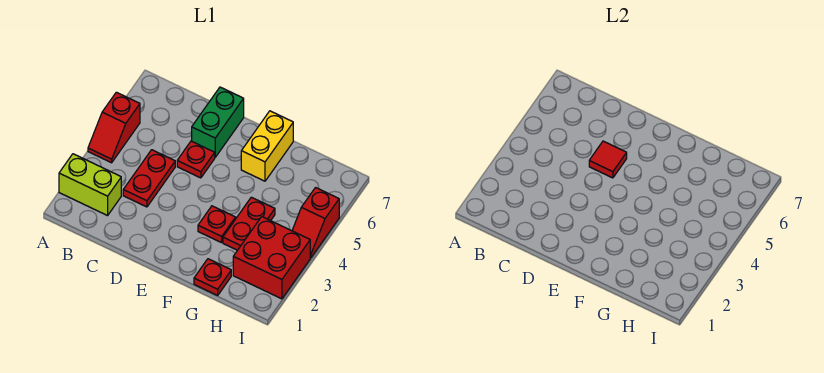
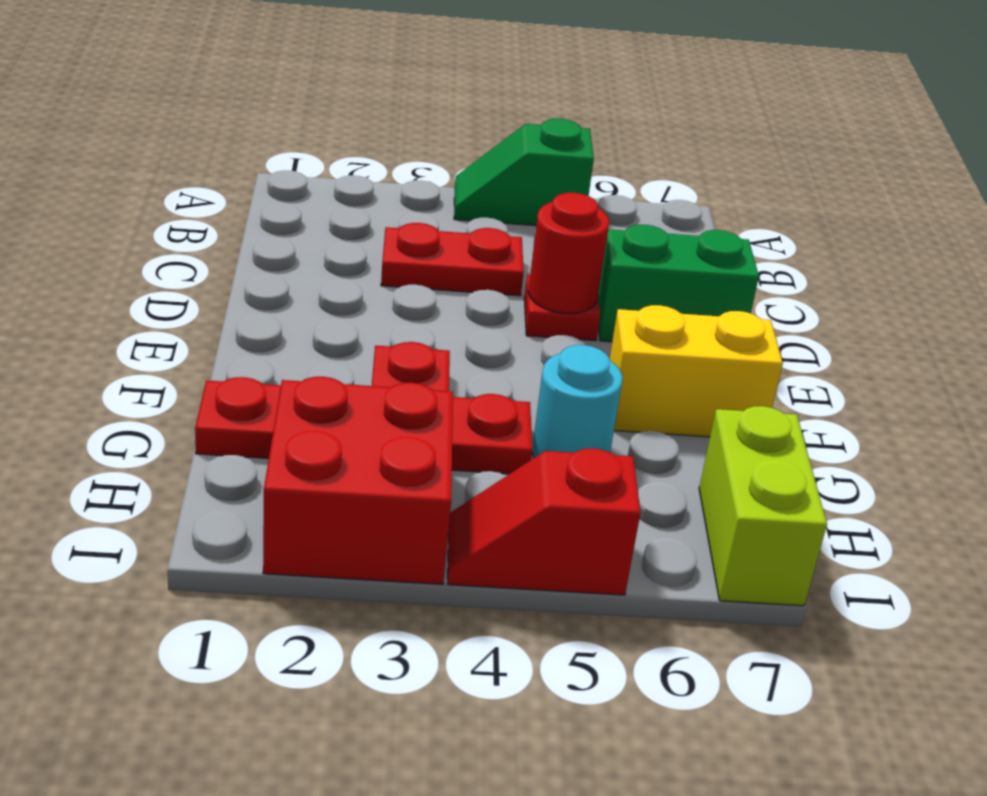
lime brick A2:B2 level 1 -> lime brick H7:I7 level 1
red slope A4:A5 level 1 top 5 -> green slope A4:A5 level 1 top 5
red tile D5 level 2 -> red round brick D5 level 2
none -> cyan round brick G5 level 1

